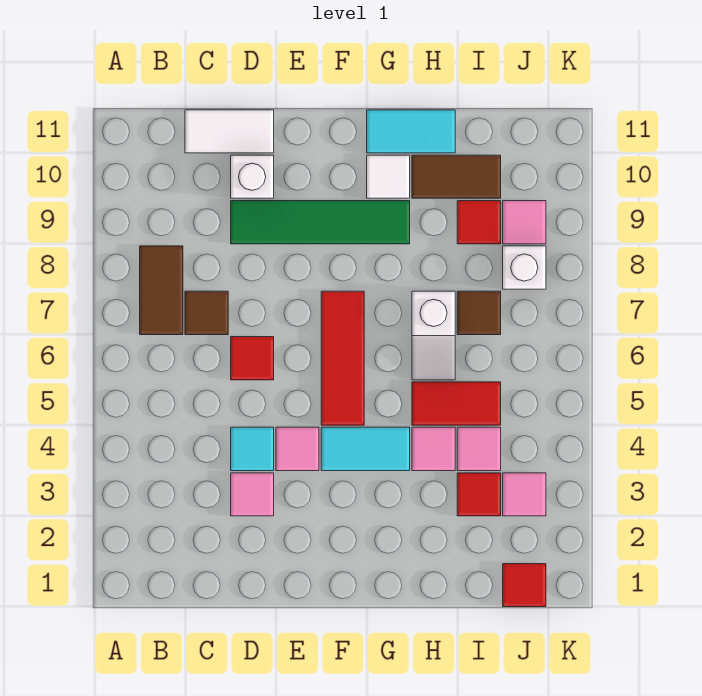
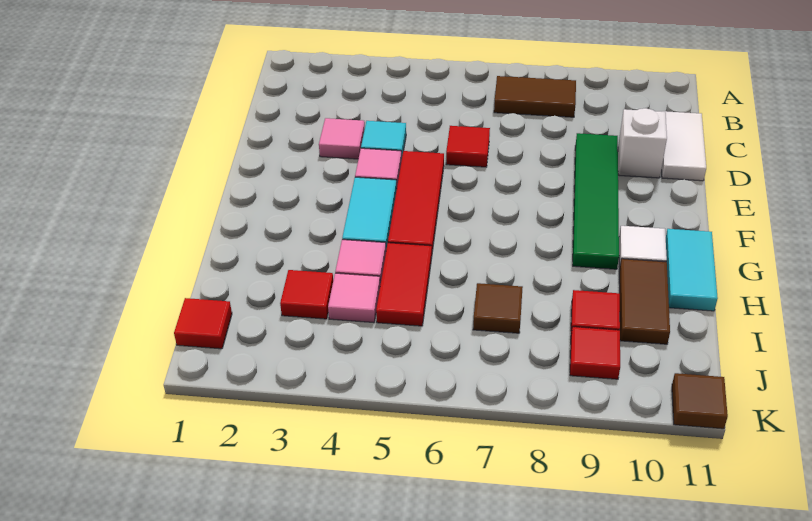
brown tile C7 level 1 -> brown tile K11 level 1
red tile F5:F7 level 1 -> red tile E5:G5 level 1
white slope H6:H7 level 1 top 7 -> none
pink tile J3 level 1 -> none
white brick J8 level 1 -> none
pink tile J9 level 1 -> red tile J9 level 1

